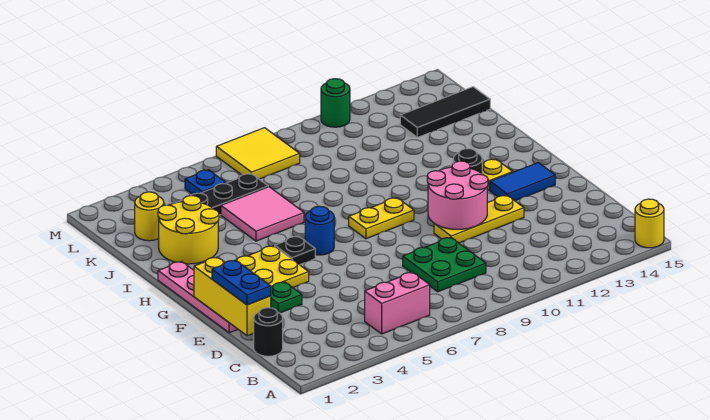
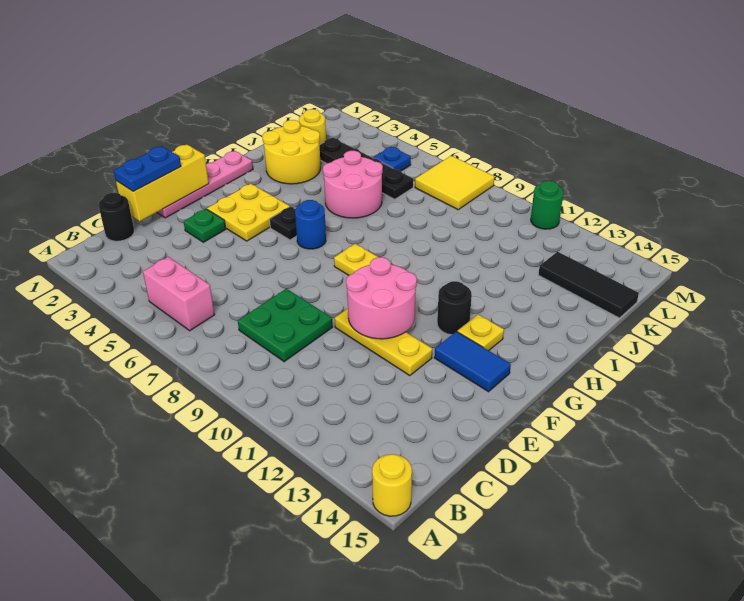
pink tile I5:J6 level 1 -> pink round brick I5:J6 level 1

